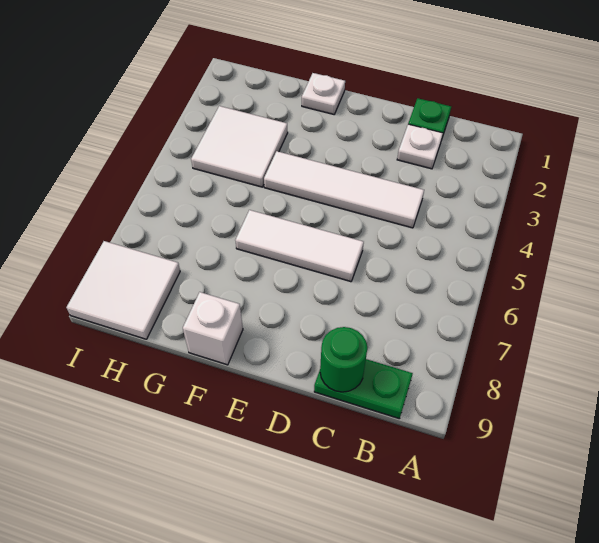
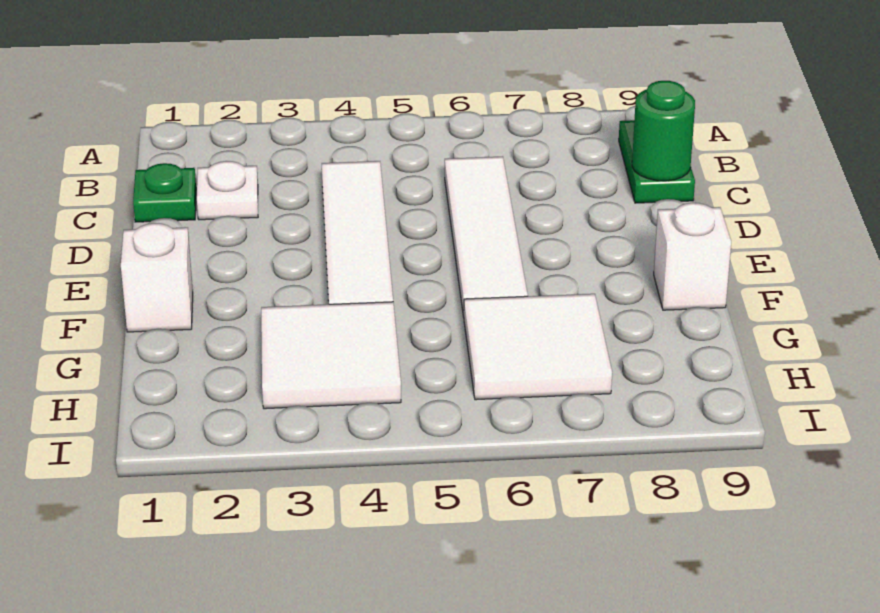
white tile D6:F6 level 1 -> white tile C6:F6 level 1
white plate F1 level 1 -> white brick F1 level 1
white tile H8:I9 level 1 -> white tile G6:H7 level 1

